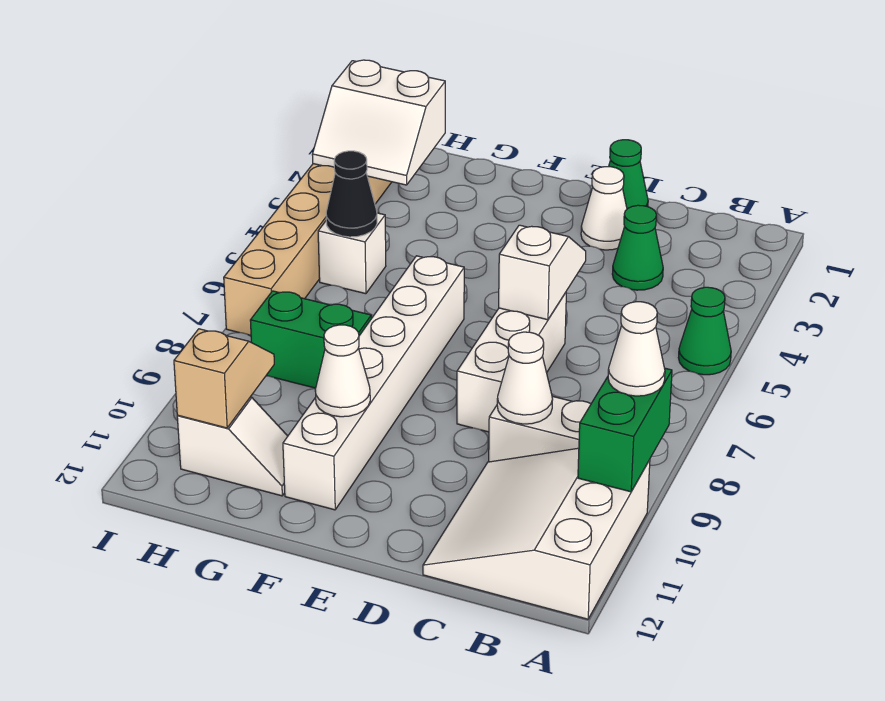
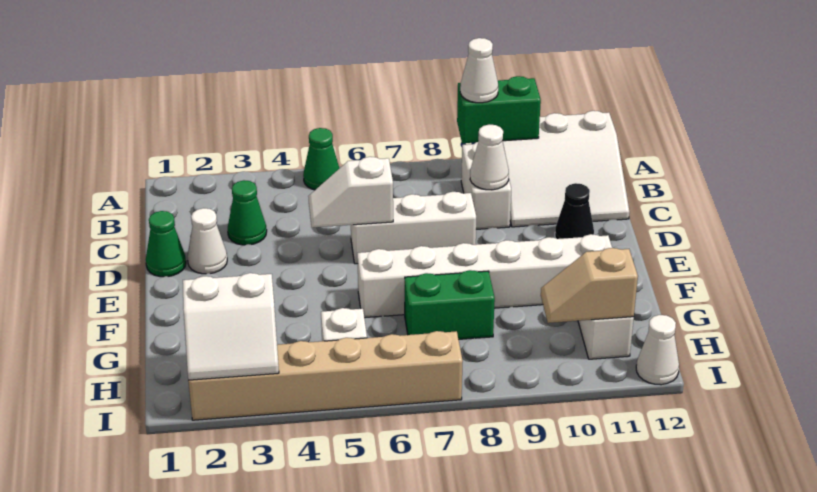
white cone F10 level 2 -> white cone I12 level 1
green brick G8:H8 level 1 -> green brick G7:G8 level 1
white slope H2:I3 level 2 top 2 -> white slope H2:I3 level 2 top H
black cone H5 level 2 -> black cone D11 level 1

